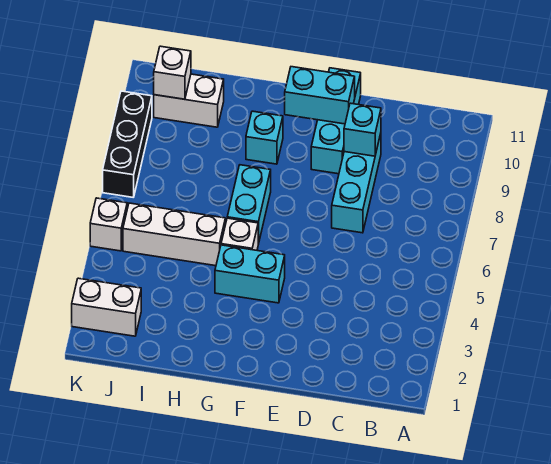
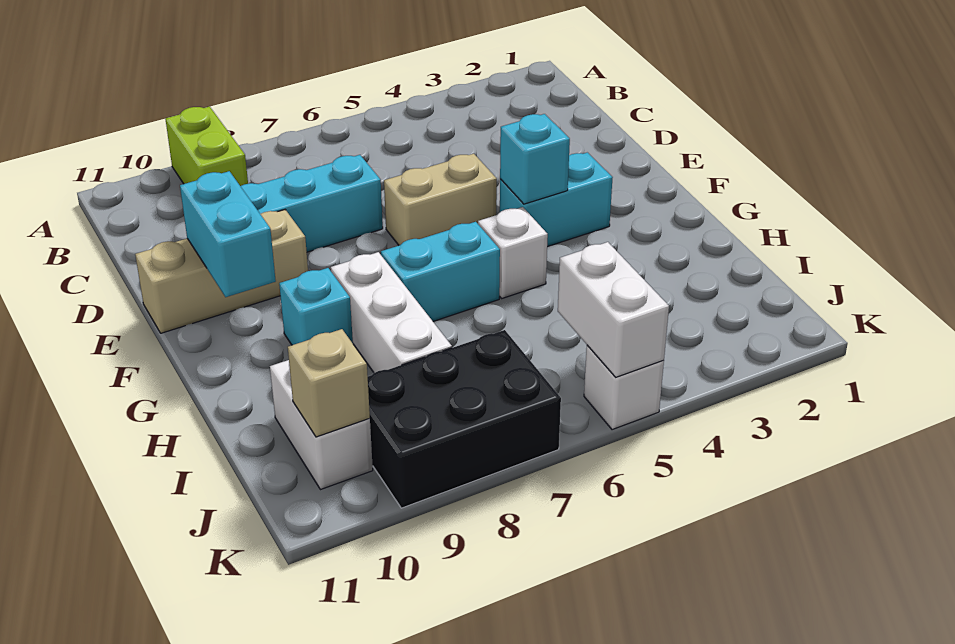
none -> lime brick A9:B9 level 1
cyan brick D9 level 2 -> cyan brick F4 level 2
none -> tan brick E5:E6 level 1
cyan brick E9:E11 level 1 -> tan brick E9:E11 level 1
cyan brick F4:G4 level 1 -> cyan brick F3:F4 level 1
white brick H5:J5 level 1 -> white brick G8:I8 level 1
white brick J2:K2 level 1 -> white brick J5:K5 level 2
white brick J10 level 2 -> tan brick J10 level 2
black brick K7:K9 level 1 -> black brick J7:K9 level 1

